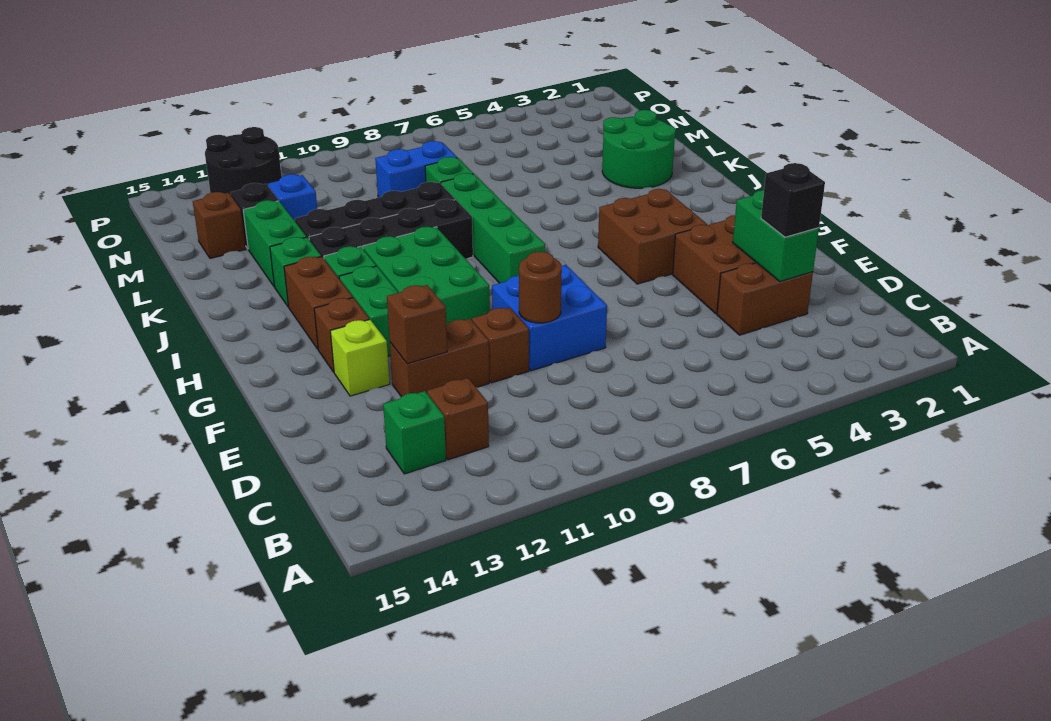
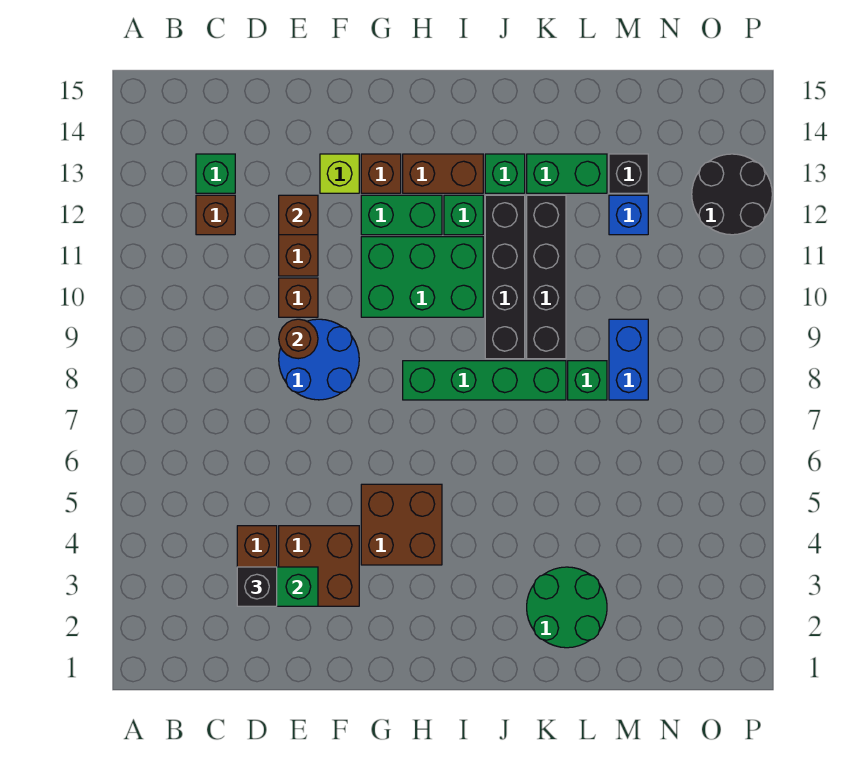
blue brick E8:F9 level 1 -> blue round brick E8:F9 level 1
brown brick M14 level 1 -> none

